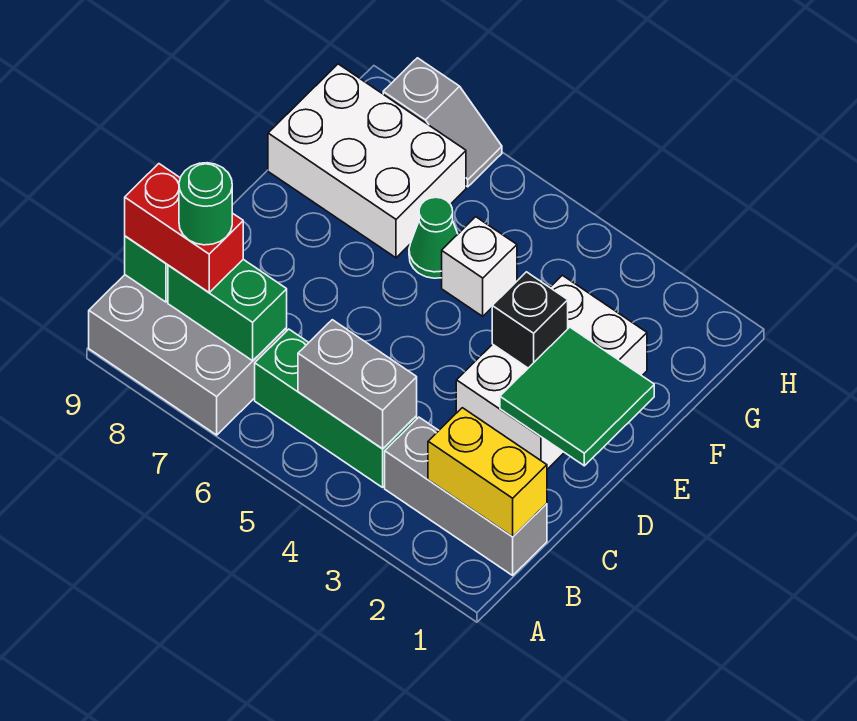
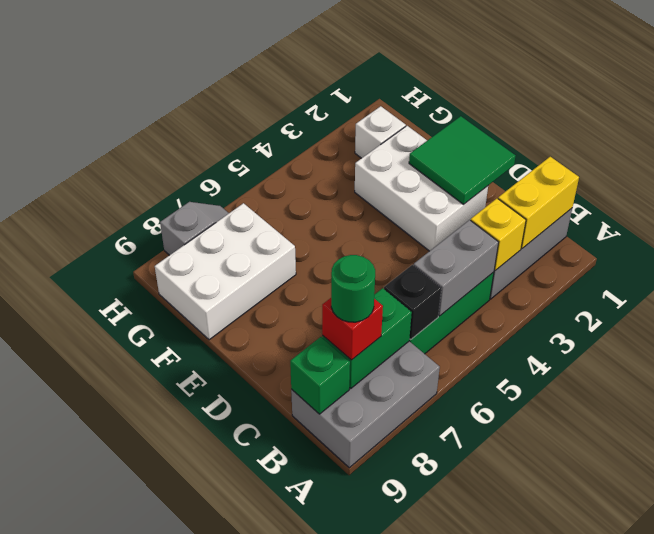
none -> yellow brick B3 level 2
red brick B8:B9 level 3 -> red brick B8 level 3
black brick E3 level 2 -> black brick B6 level 2
white brick F5 level 1 -> white brick G2 level 1
green cone F6 level 1 -> none

